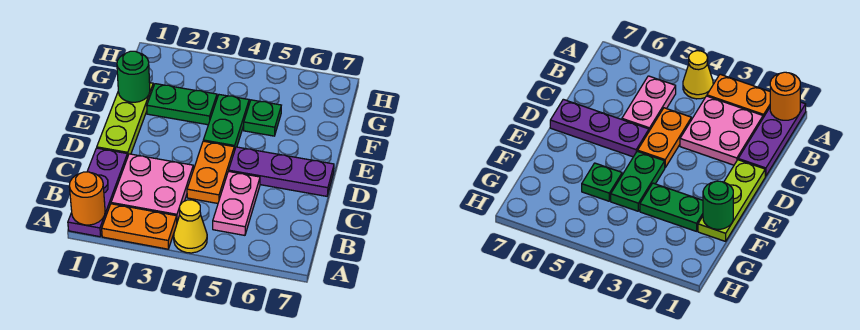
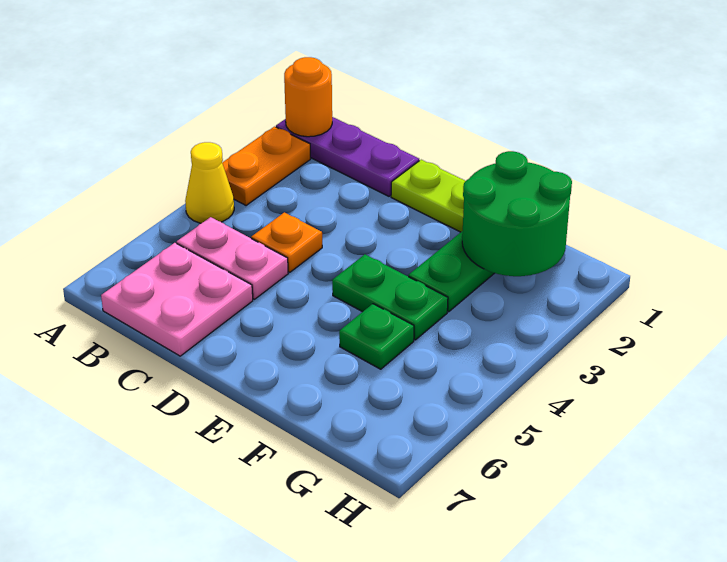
pink plate B2:C3 level 1 -> pink plate B6:C7 level 1
orange plate C4:D4 level 1 -> orange plate C4 level 1
purple plate D5:D7 level 1 -> none
green round brick F1 level 2 -> green round brick F1:G2 level 2

